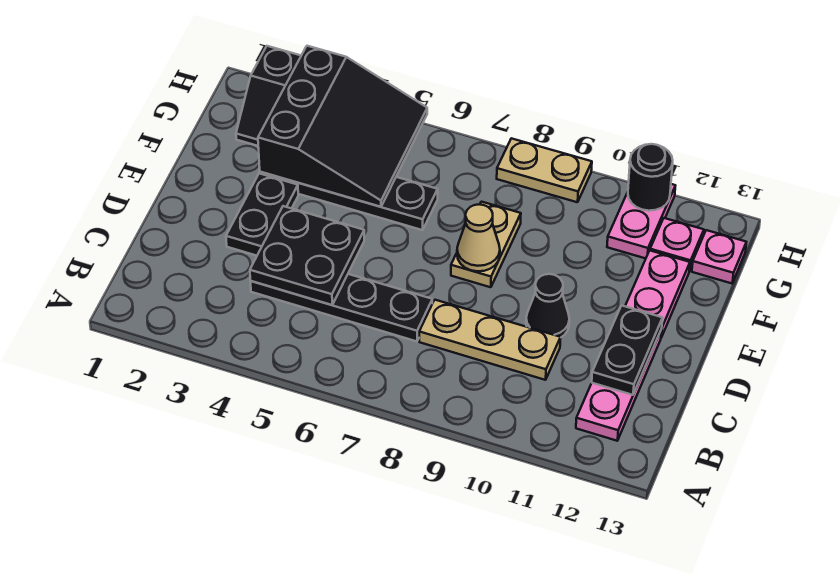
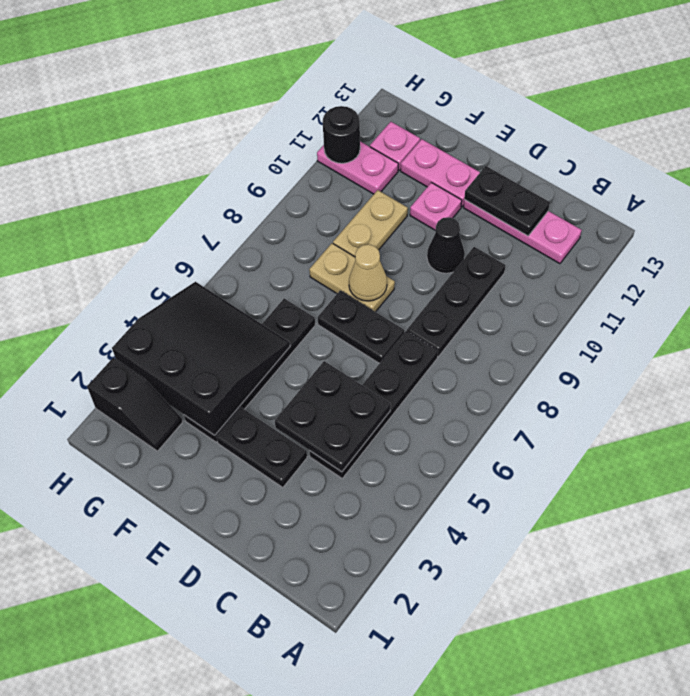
tan plate C8:C10 level 1 -> black plate C8:C10 level 1
none -> black plate D7:E7 level 1
pink plate G13 level 1 -> pink plate E11 level 1
tan plate H8:H9 level 1 -> tan plate F9:F10 level 1

